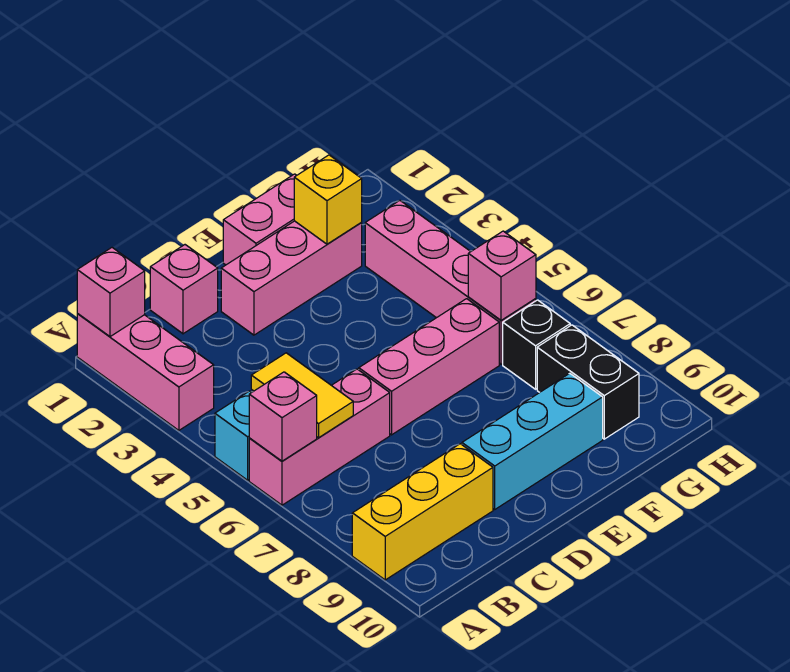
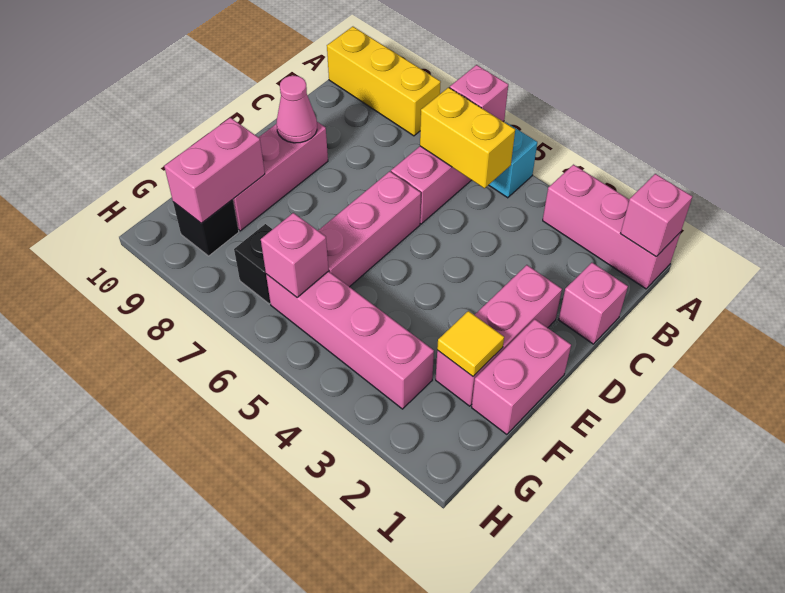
yellow brick A9:C9 level 1 -> yellow brick A8:A10 level 1
yellow tile B5:B6 level 2 -> yellow brick B5:B6 level 2
cyan brick D9:F9 level 1 -> pink brick D9:F9 level 1
none -> pink cone D9 level 2
yellow brick F2 level 2 -> yellow tile F2 level 2
none -> pink brick F9:G9 level 2
black brick G8:G9 level 1 -> black brick G9 level 1

